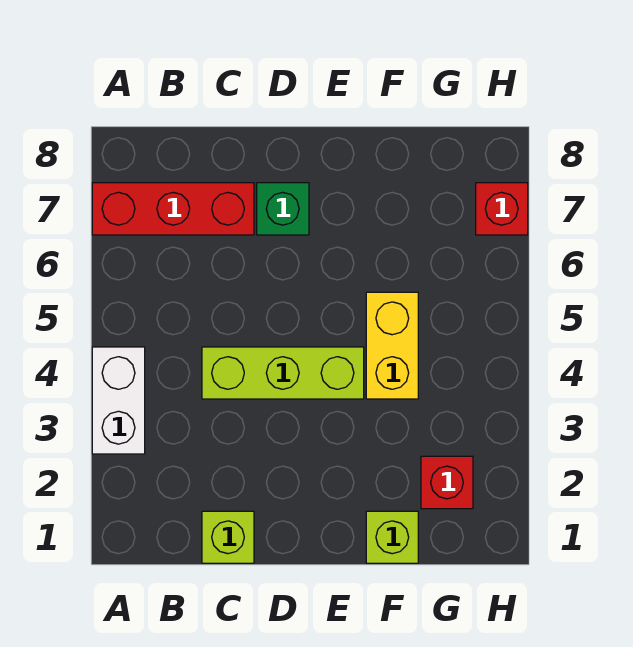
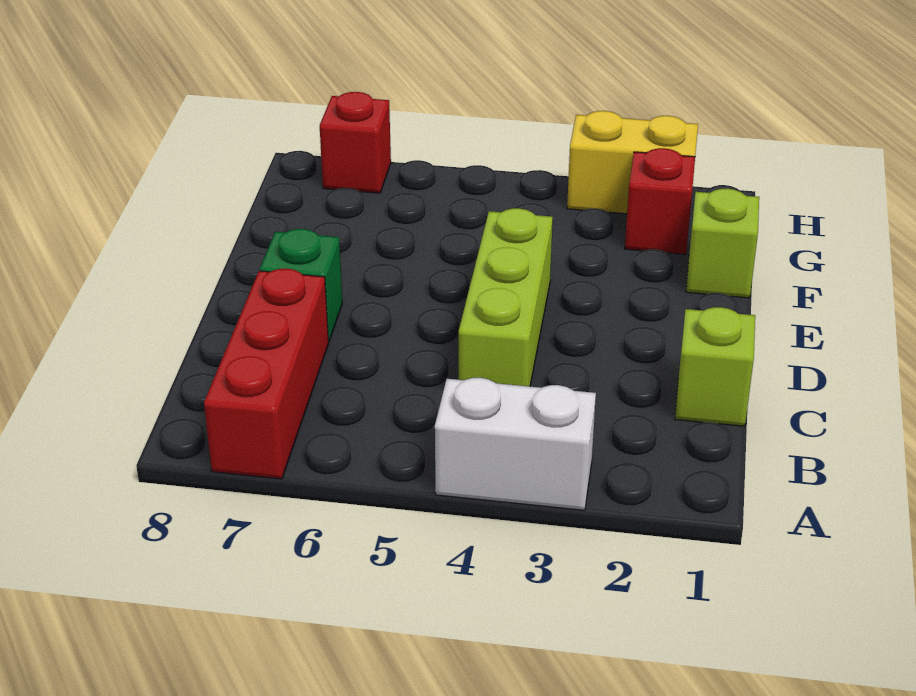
yellow brick F4:F5 level 1 -> yellow brick H2:H3 level 1

